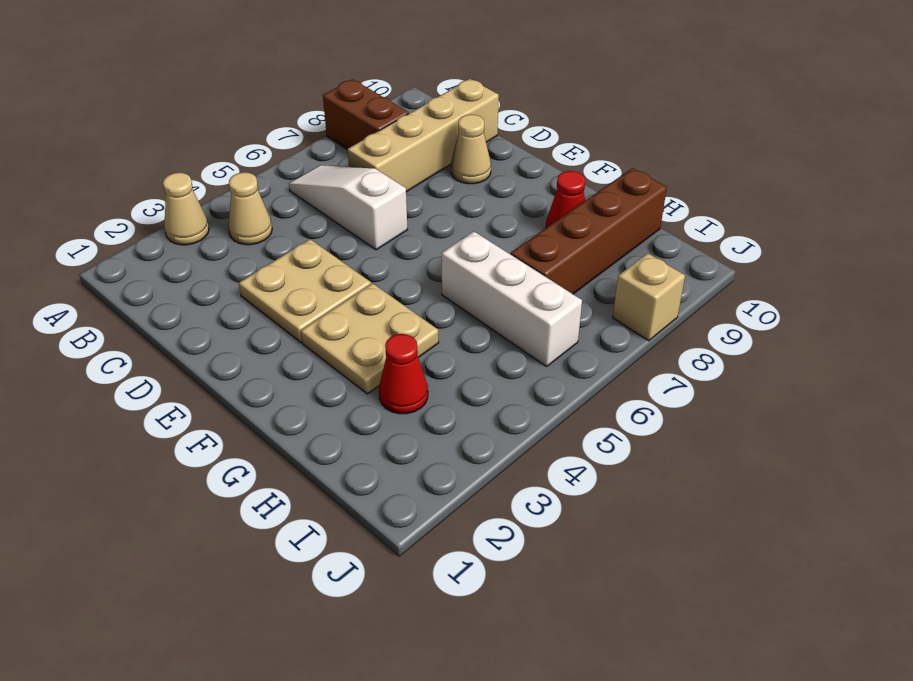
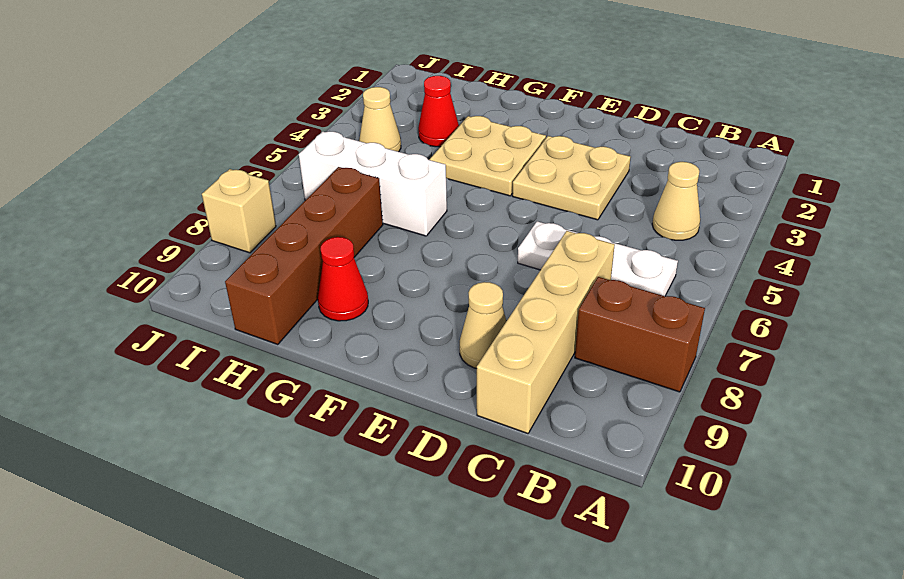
tan cone A3 level 1 -> tan cone I4 level 1
white slope B6:D6 level 1 top D -> white plate B6:D6 level 1

